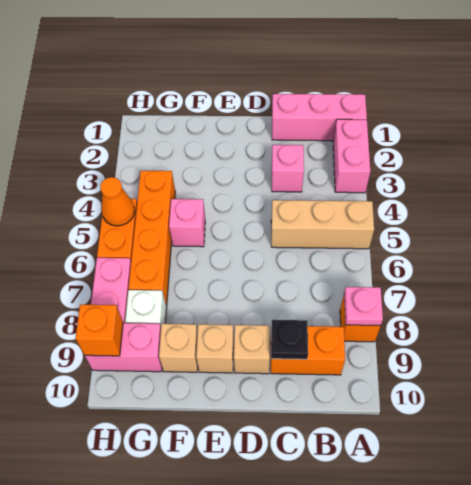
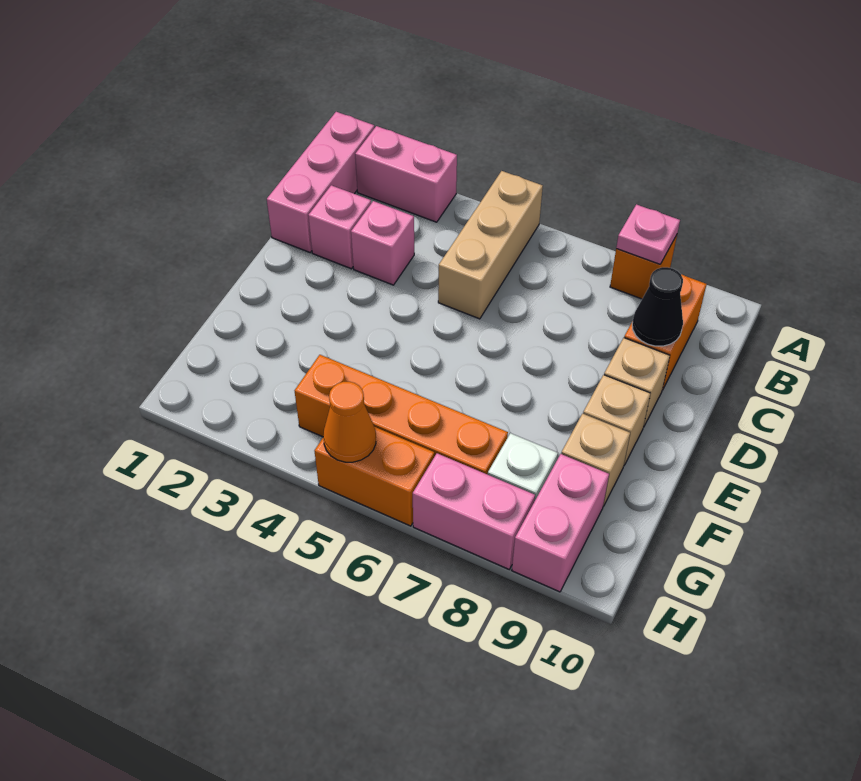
black plate C9 level 2 -> black cone C9 level 2
pink brick F5 level 1 -> pink brick C2 level 1
orange brick H9 level 2 -> none

